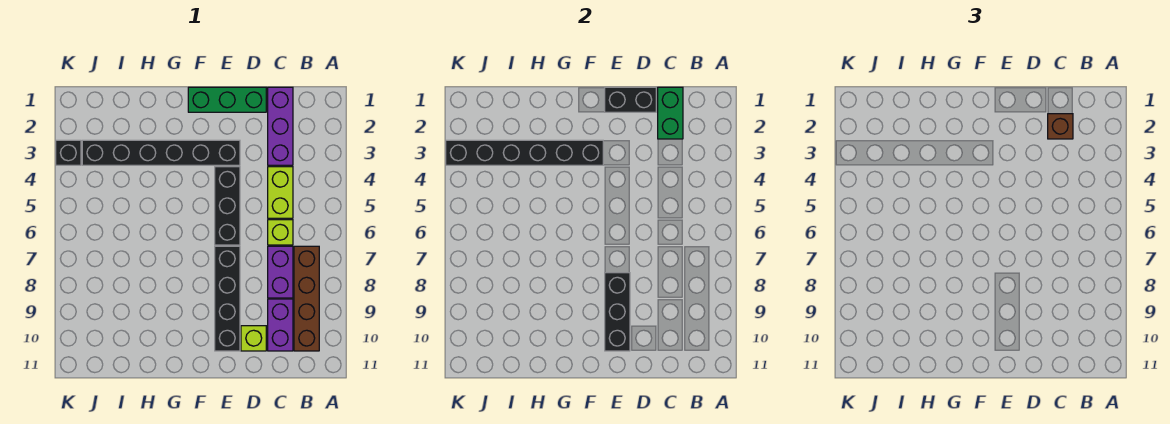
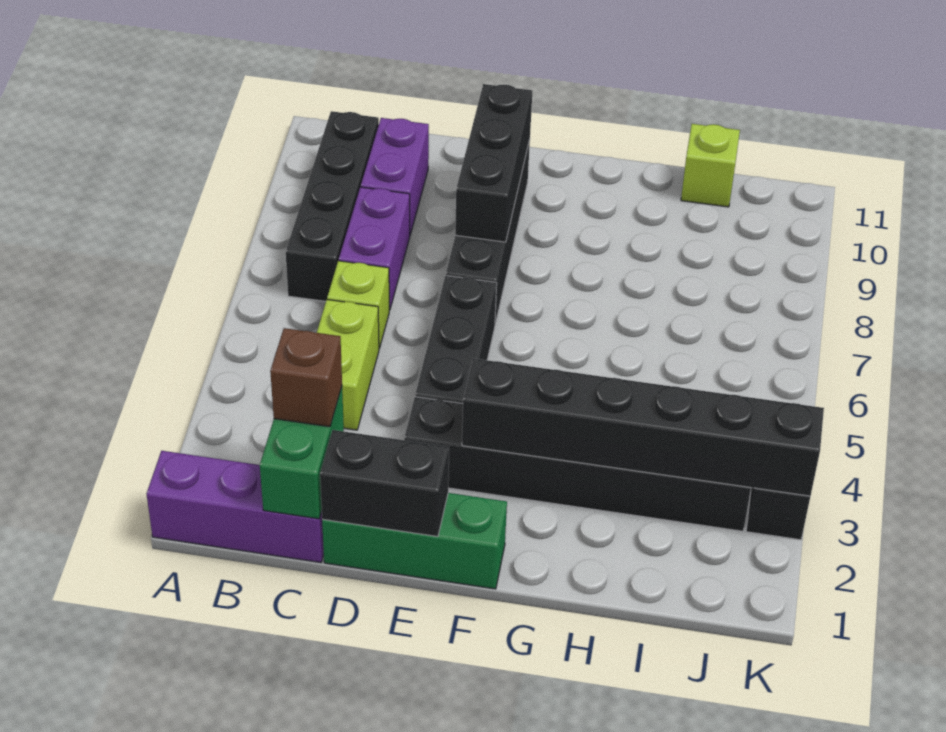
brown brick B7:B10 level 1 -> black brick B7:B10 level 1
purple brick C1:C3 level 1 -> purple brick A1:C1 level 1
lime brick D10 level 1 -> lime brick I11 level 1

